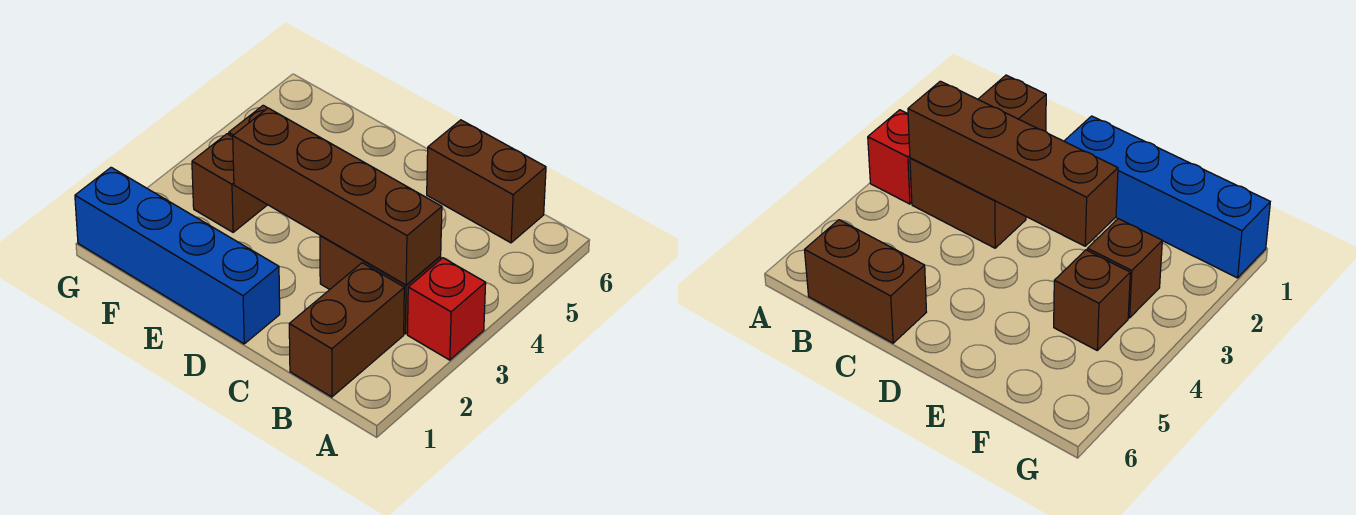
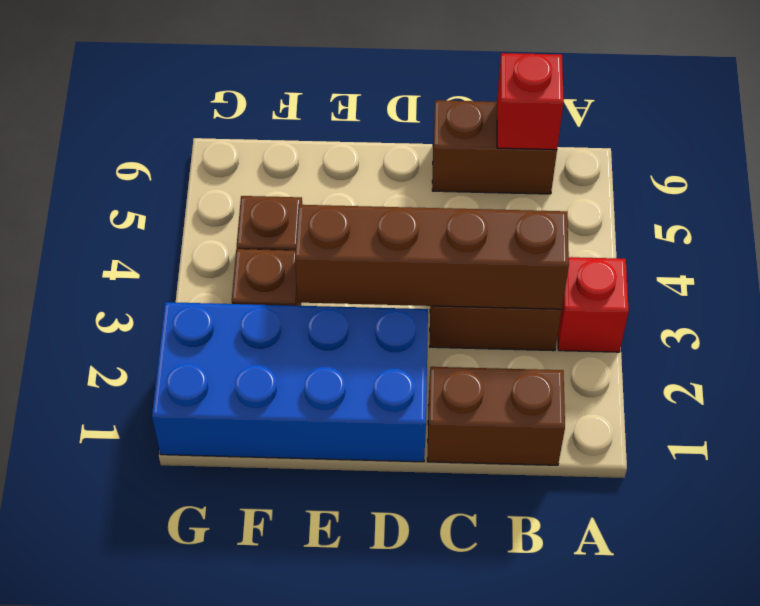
brown brick B1:B2 level 1 -> brown brick B1:C1 level 1
none -> red brick B6 level 2
blue brick D1:G1 level 1 -> blue brick D1:G2 level 1

